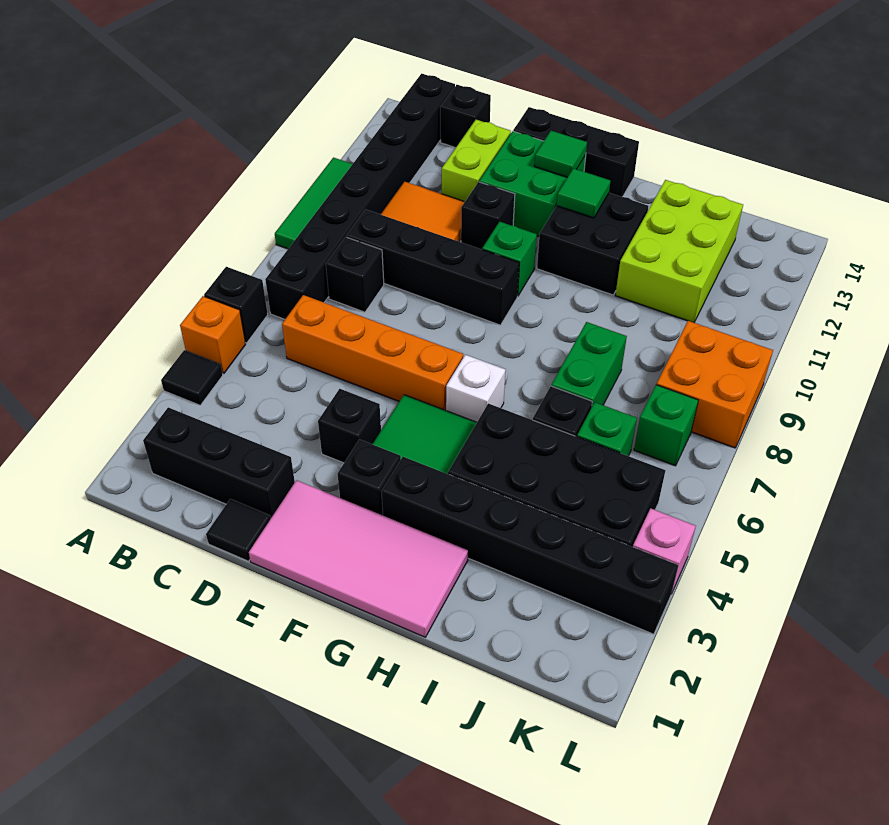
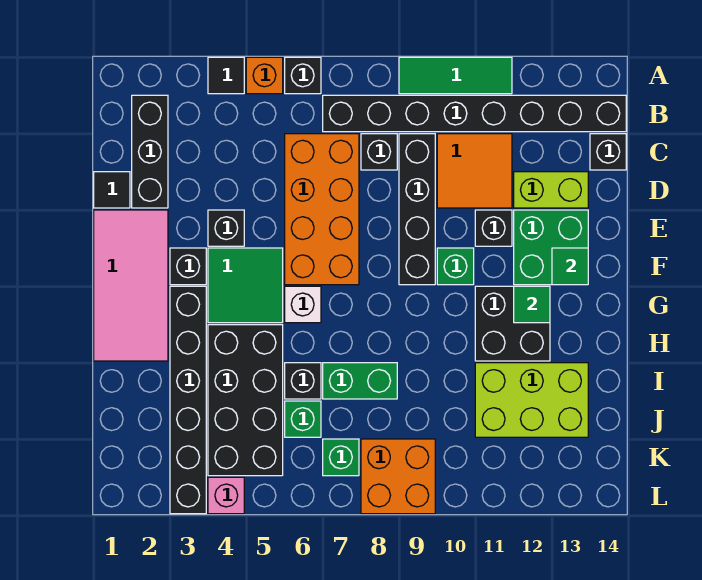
orange brick C6:F6 level 1 -> orange brick C6:F7 level 1
black brick E14:G14 level 1 -> none

